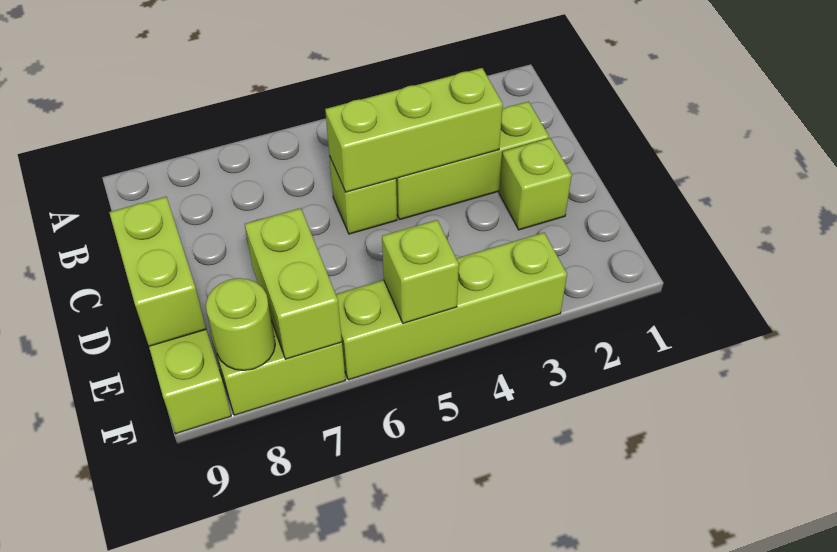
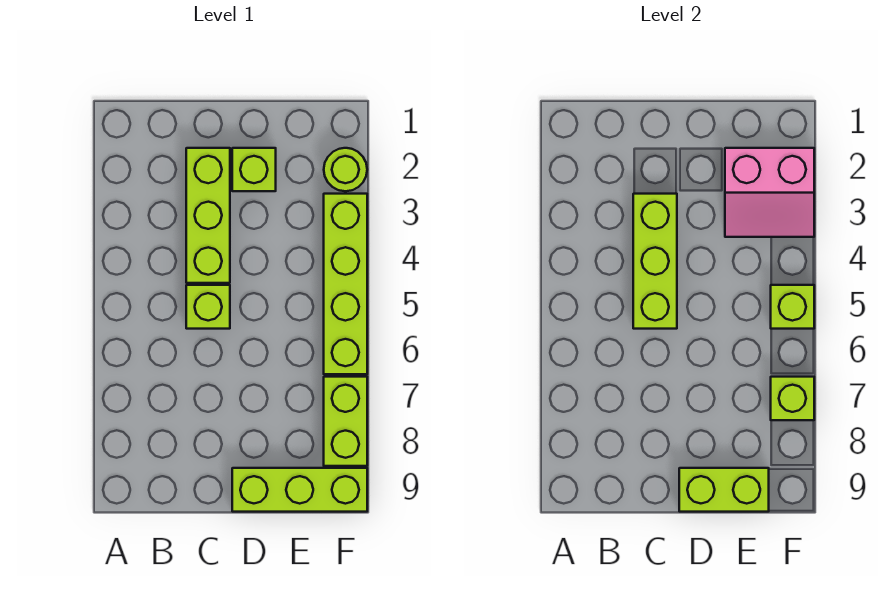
none -> pink slope E2:F3 level 2 top 2
lime brick E7:F7 level 2 -> lime brick F7 level 2
lime round brick F8 level 2 -> lime round brick F2 level 1

